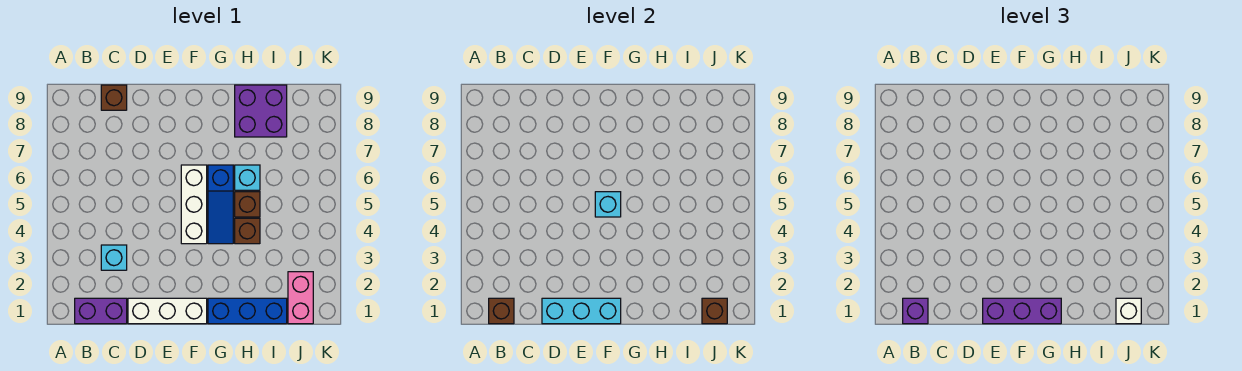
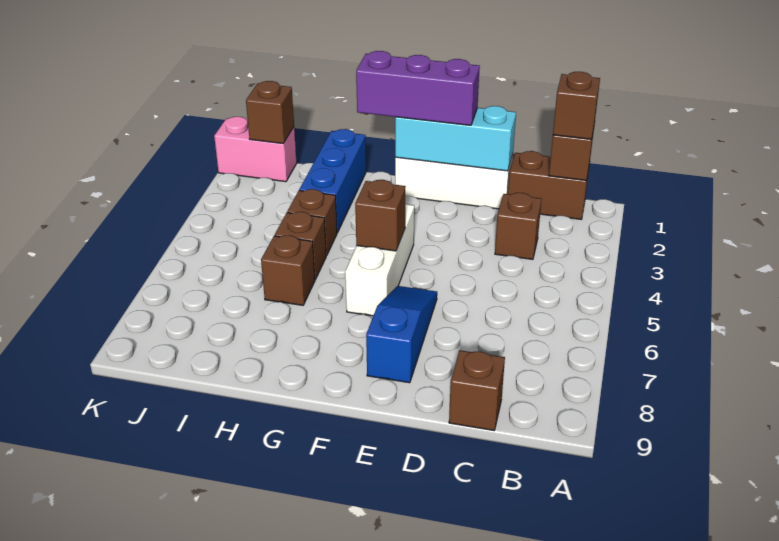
purple brick B1:C1 level 1 -> brown brick B1:C1 level 1
purple brick B1 level 3 -> brown brick B1 level 3
cyan brick C3 level 1 -> brown brick C3 level 1
cyan brick F5 level 2 -> brown brick F5 level 2
blue brick G1:I1 level 1 -> blue brick H1:H3 level 1
blue slope G4:G6 level 1 top 6 -> blue slope E6:E8 level 1 top 8
cyan brick H6 level 1 -> brown brick H6 level 1
purple brick H8:I9 level 1 -> none
pink brick J1:J2 level 1 -> pink brick J1:K1 level 1
white brick J1 level 3 -> none

